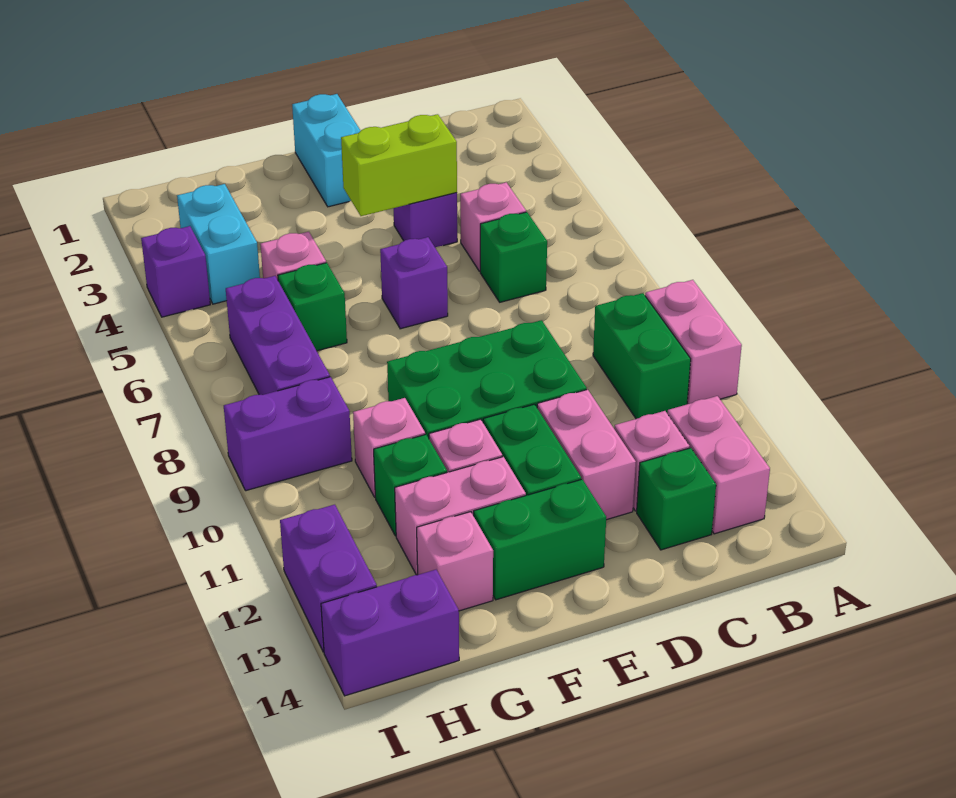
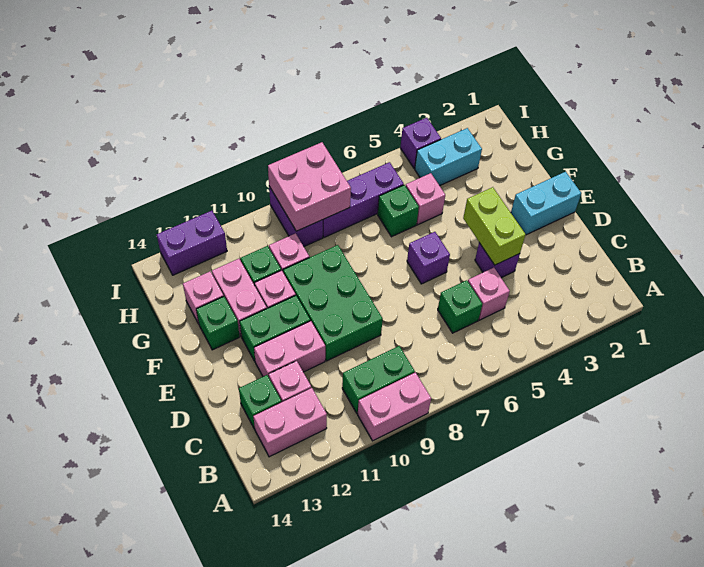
green brick E13:F13 level 1 -> green brick F13 level 1
none -> pink brick H8:I9 level 2
purple brick H14:I14 level 1 -> none

